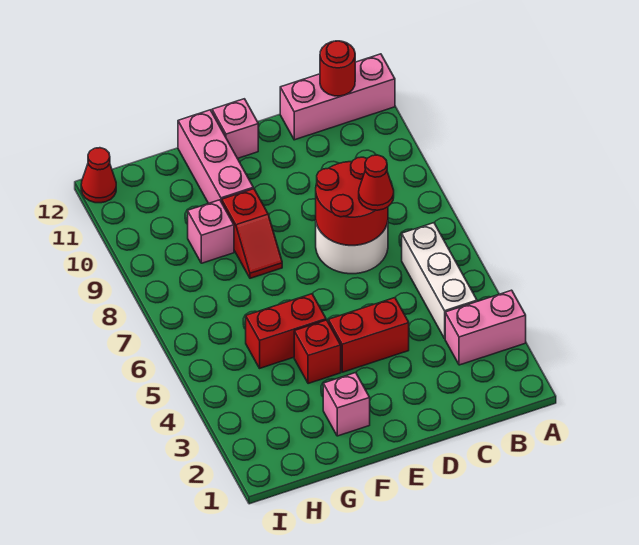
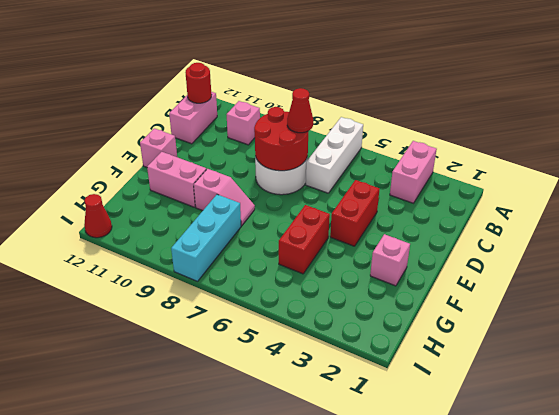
pink brick A12:C12 level 1 -> pink brick B12:C12 level 1
white brick B4:B6 level 1 -> white brick A6:C6 level 1
red brick F4 level 1 -> none
red slope F8:F9 level 1 top 9 -> pink slope F8:F9 level 1 top 9
pink brick F10:F12 level 1 -> pink brick F10:F11 level 1
none -> cyan brick G8:I8 level 1
pink brick G9 level 1 -> pink brick B10 level 1

